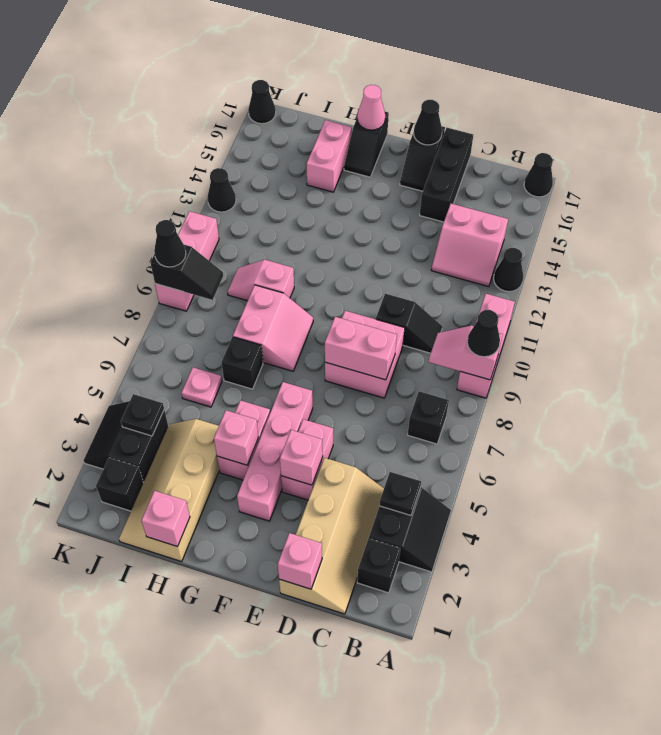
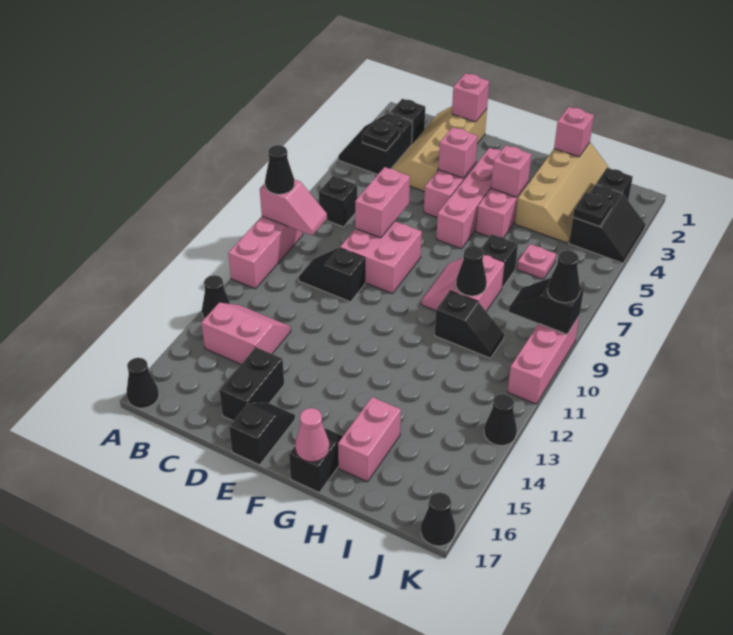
pink brick D8:E8 level 2 -> pink brick D7:D8 level 2
black brick D15:D17 level 1 -> black brick D15:D16 level 1
black cone E17 level 2 -> black cone H9 level 2
pink slope H10:I10 level 1 top H -> black slope H10:I10 level 1 top H

